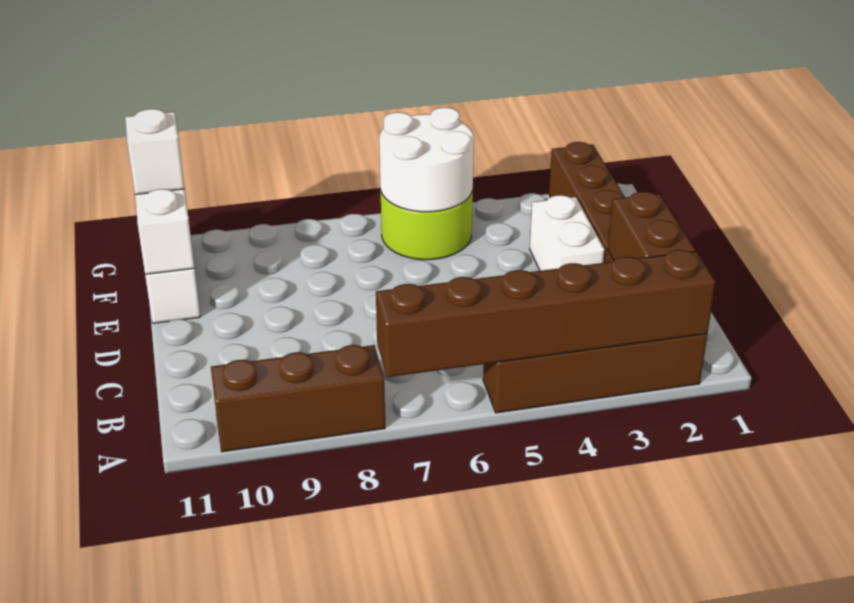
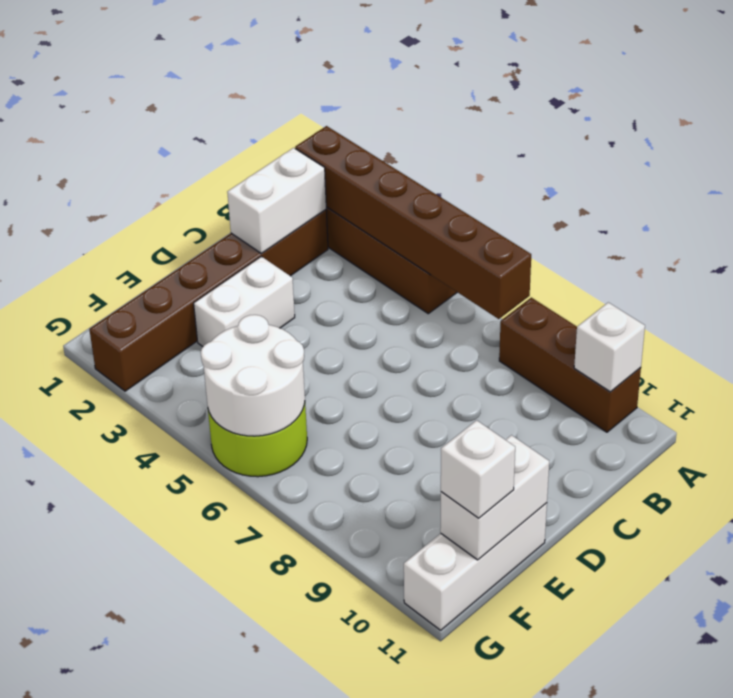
none -> white brick A10 level 2
brown brick B2:C2 level 2 -> white brick B2:C2 level 2

